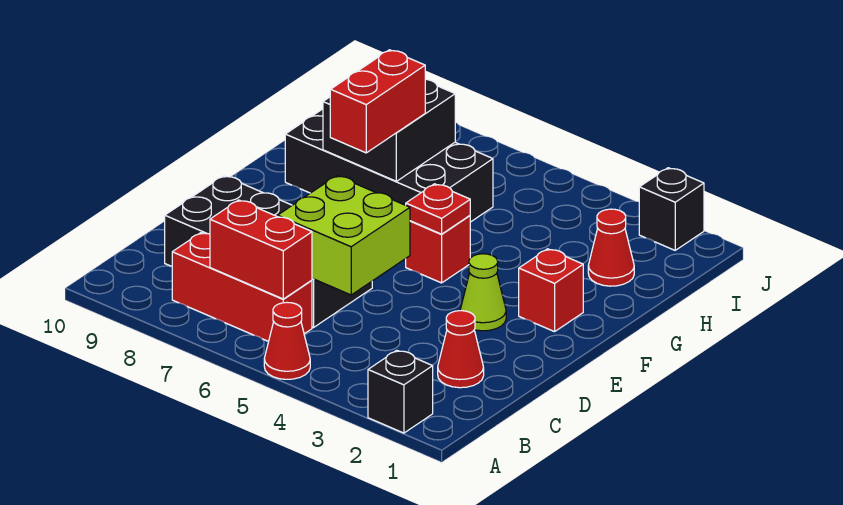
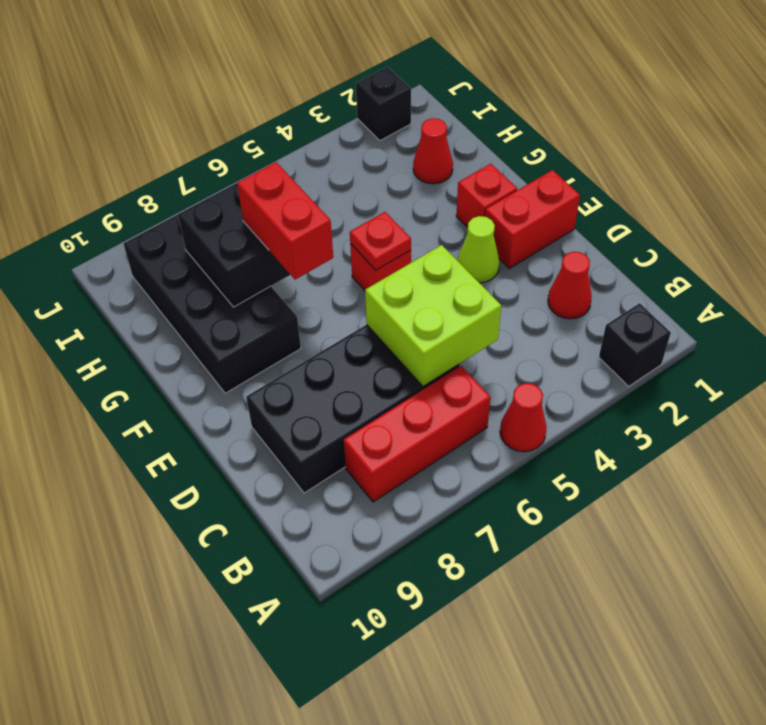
red brick B6:B7 level 2 -> red brick E1:E2 level 1
black brick G6:H9 level 1 -> black brick F8:I9 level 1

